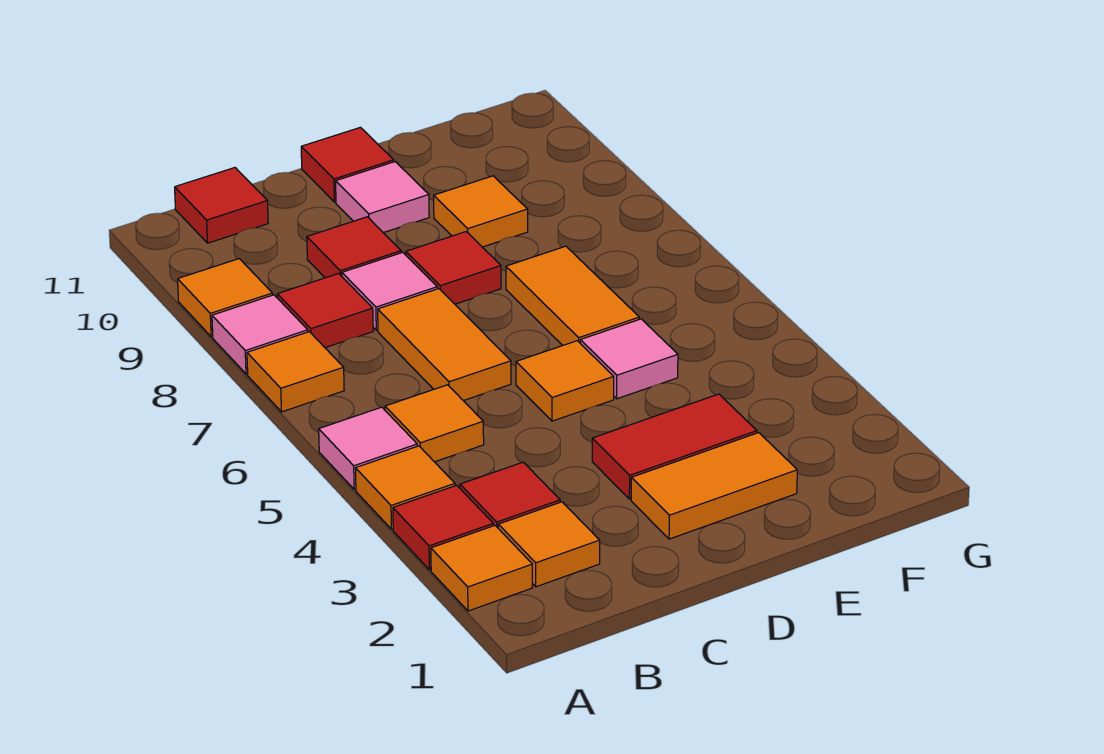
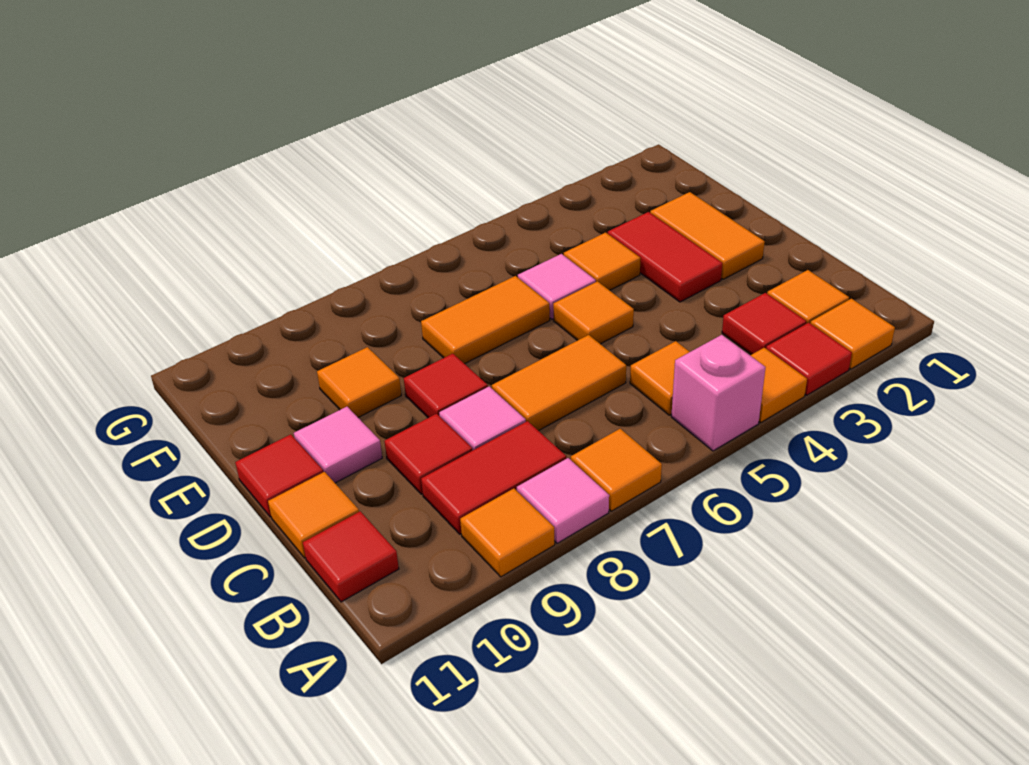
pink tile A5 level 1 -> pink brick A5 level 1
red tile B8 level 1 -> red tile B8:B9 level 1
none -> orange tile C11 level 1
none -> orange tile E4 level 1

